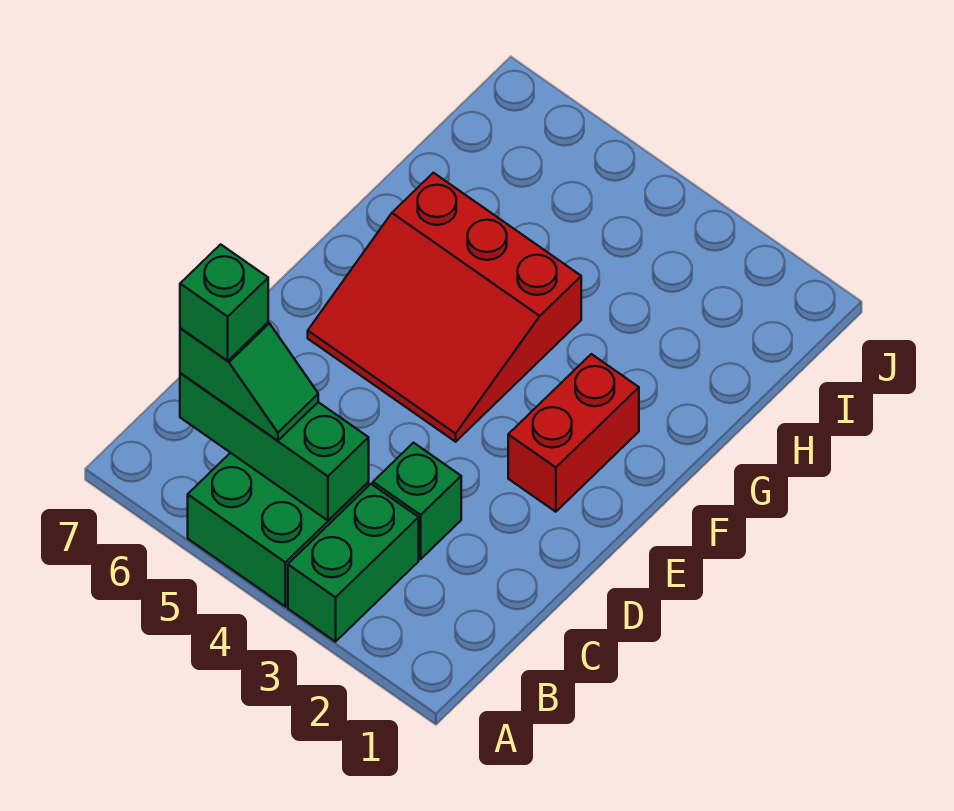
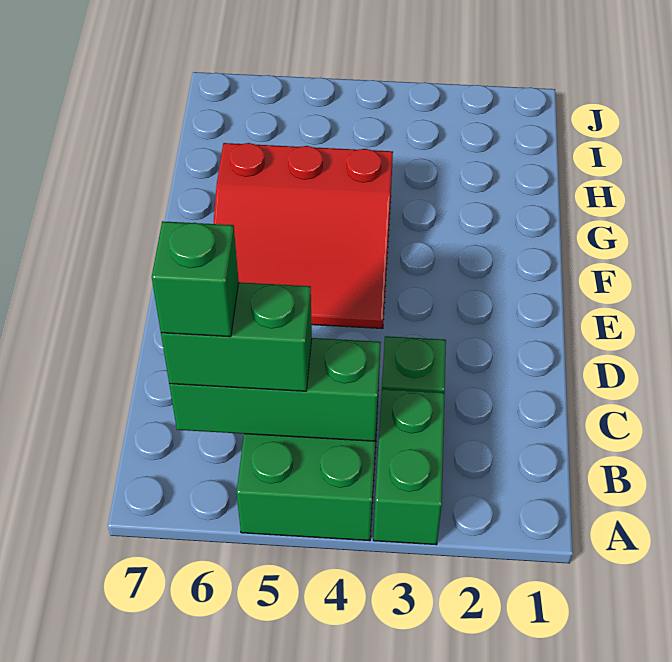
green slope B5:B6 level 3 top 6 -> green brick B5:B6 level 3
red brick E2:F2 level 1 -> none

